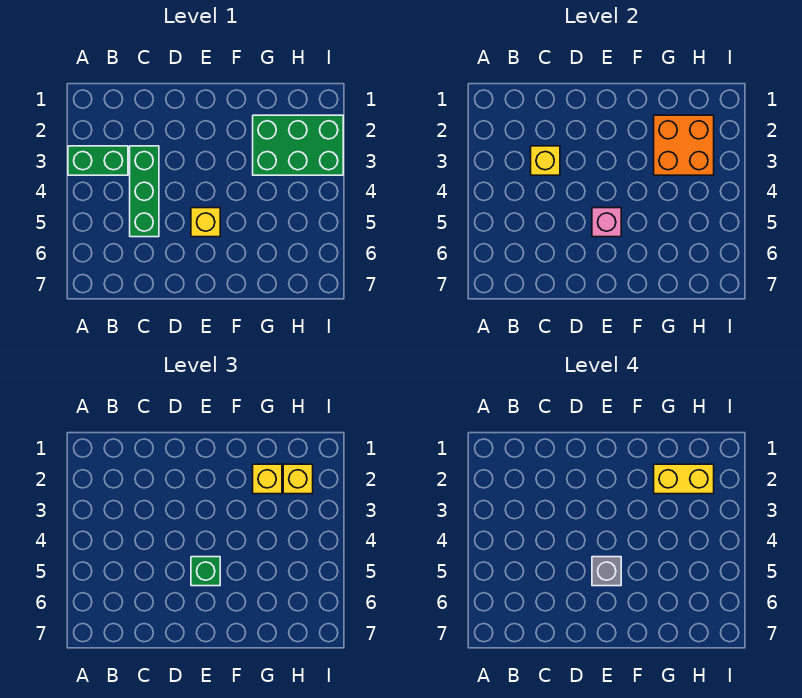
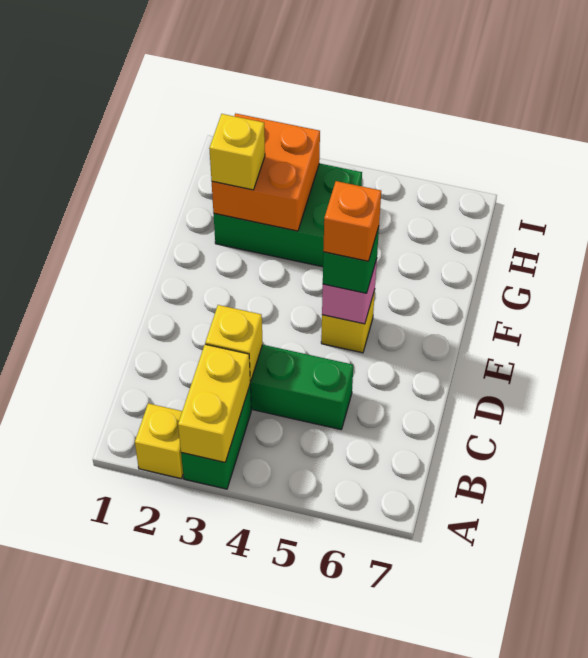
grey brick E5 level 4 -> orange brick E5 level 4
green brick G2:I3 level 1 -> green brick G2:H4 level 1
yellow brick G2:H2 level 4 -> yellow brick A3:B3 level 2
yellow brick H2 level 3 -> yellow brick A2 level 1

